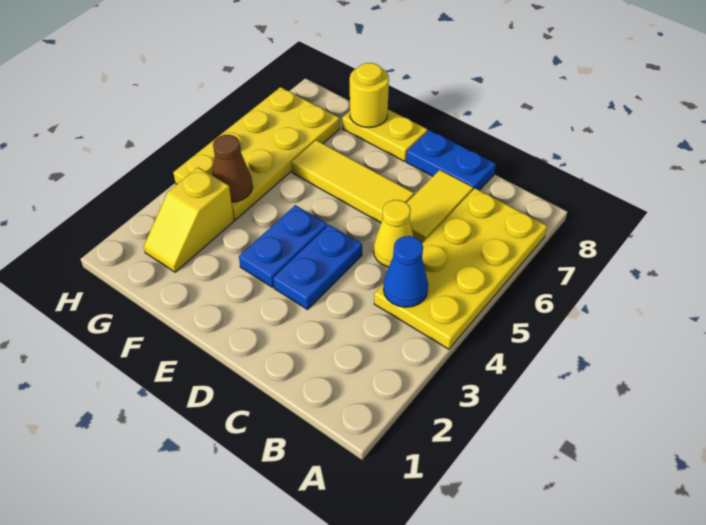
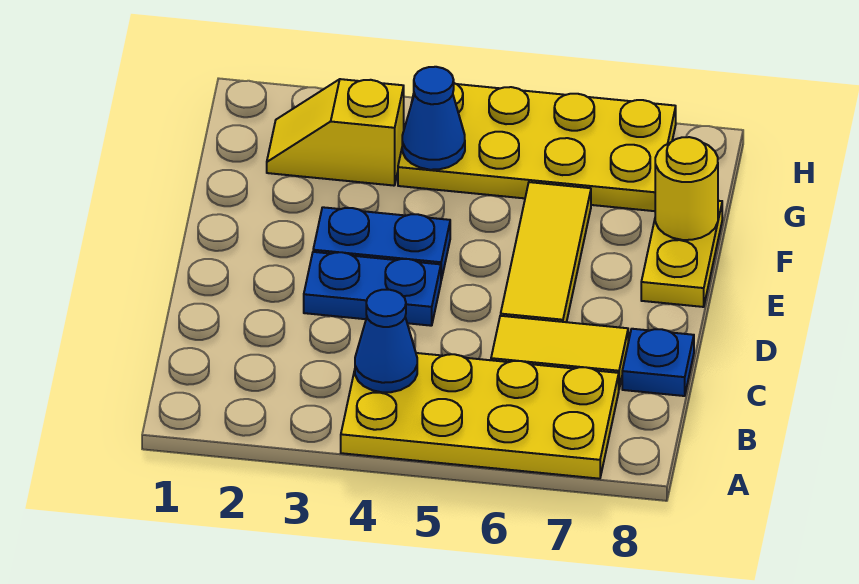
yellow cone C5 level 1 -> none
blue plate C8:D8 level 1 -> blue plate C8 level 1
brown cone G4 level 2 -> blue cone G4 level 2

